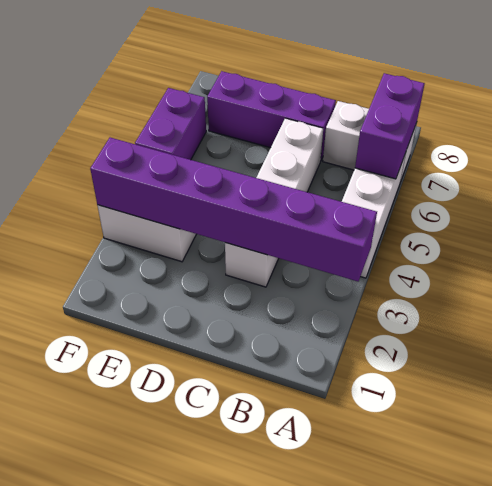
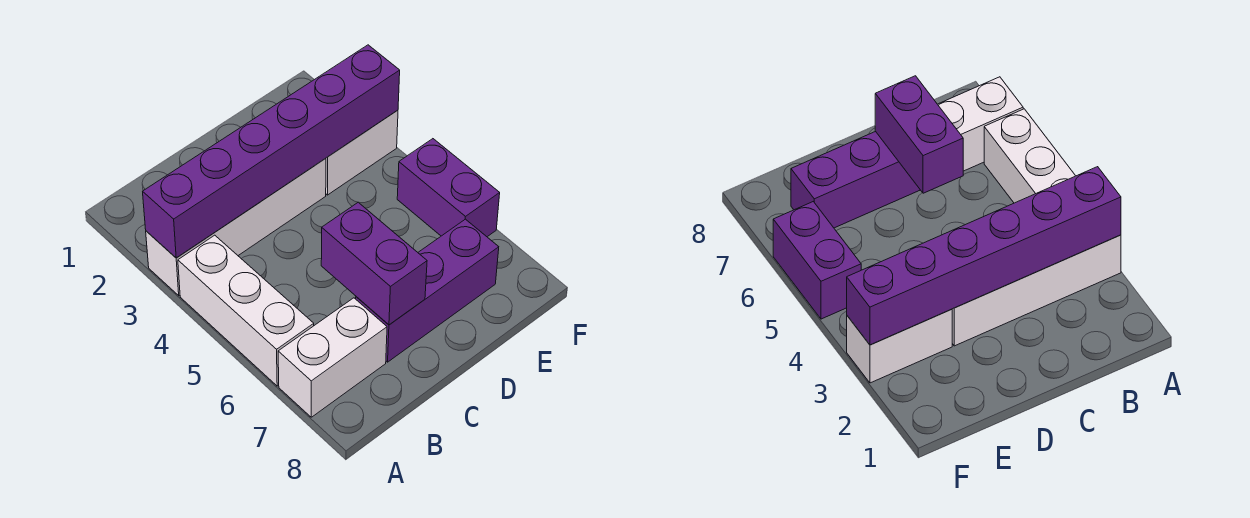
purple brick A6:A7 level 2 -> purple brick C6:C7 level 2
white brick C3:C6 level 1 -> white brick A3:D3 level 1

